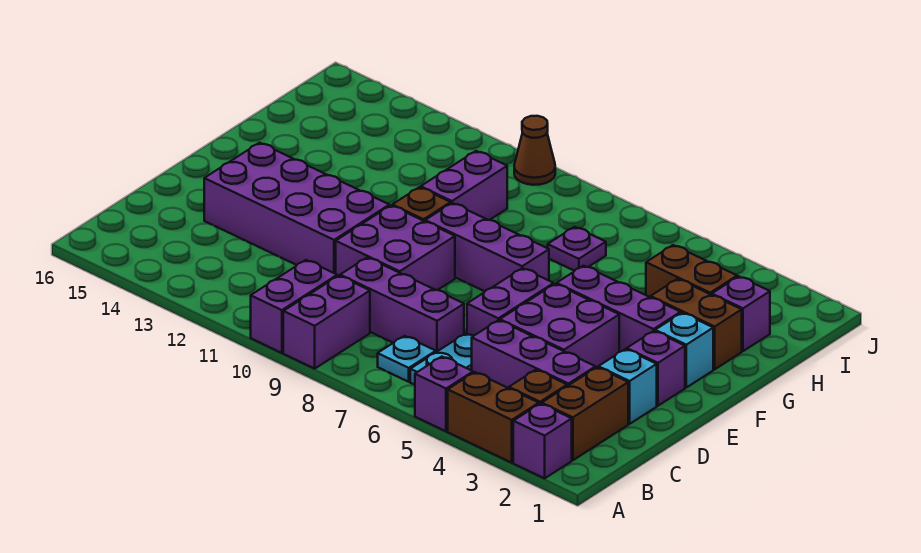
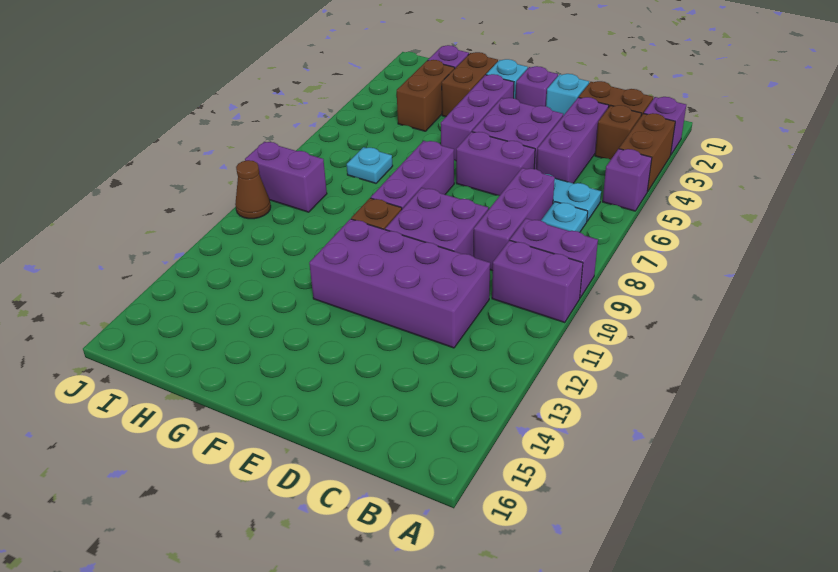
purple brick D11:E14 level 1 -> purple brick C11:F12 level 1
purple brick G10:H10 level 1 -> purple brick I9:J9 level 1
purple plate H7 level 1 -> cyan plate H7 level 1

